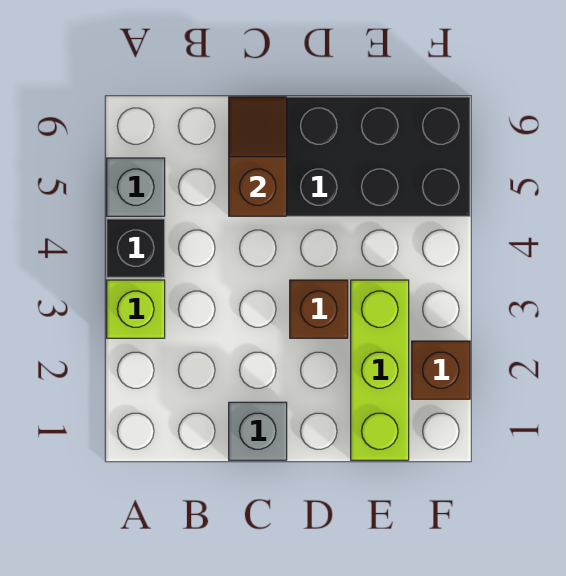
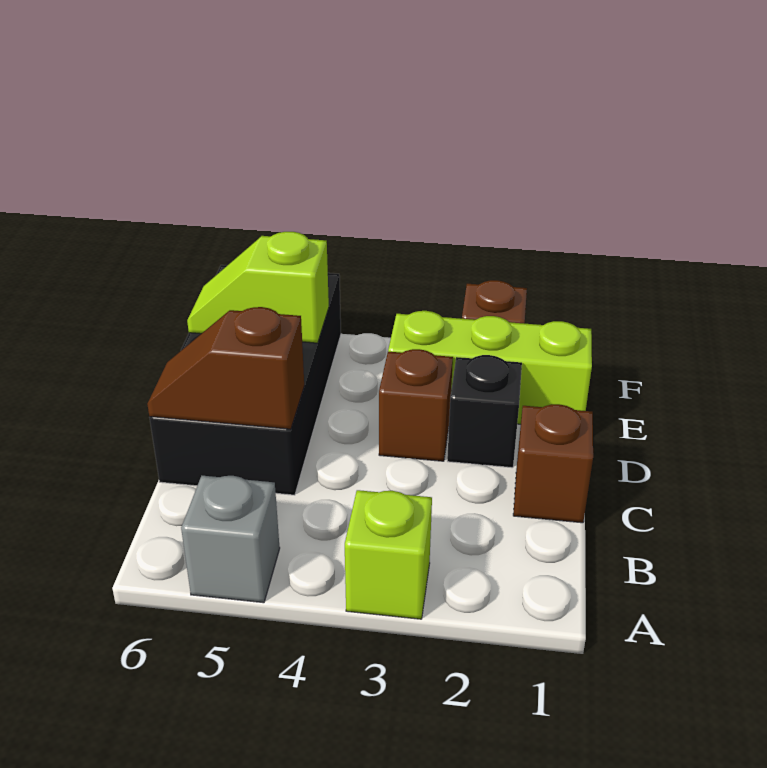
black brick A4 level 1 -> black brick D2 level 1
grey brick C1 level 1 -> brown brick C1 level 1
none -> lime slope E5:E6 level 2 top 5

